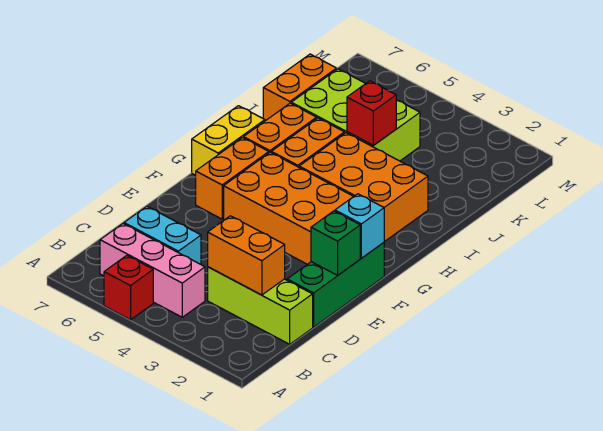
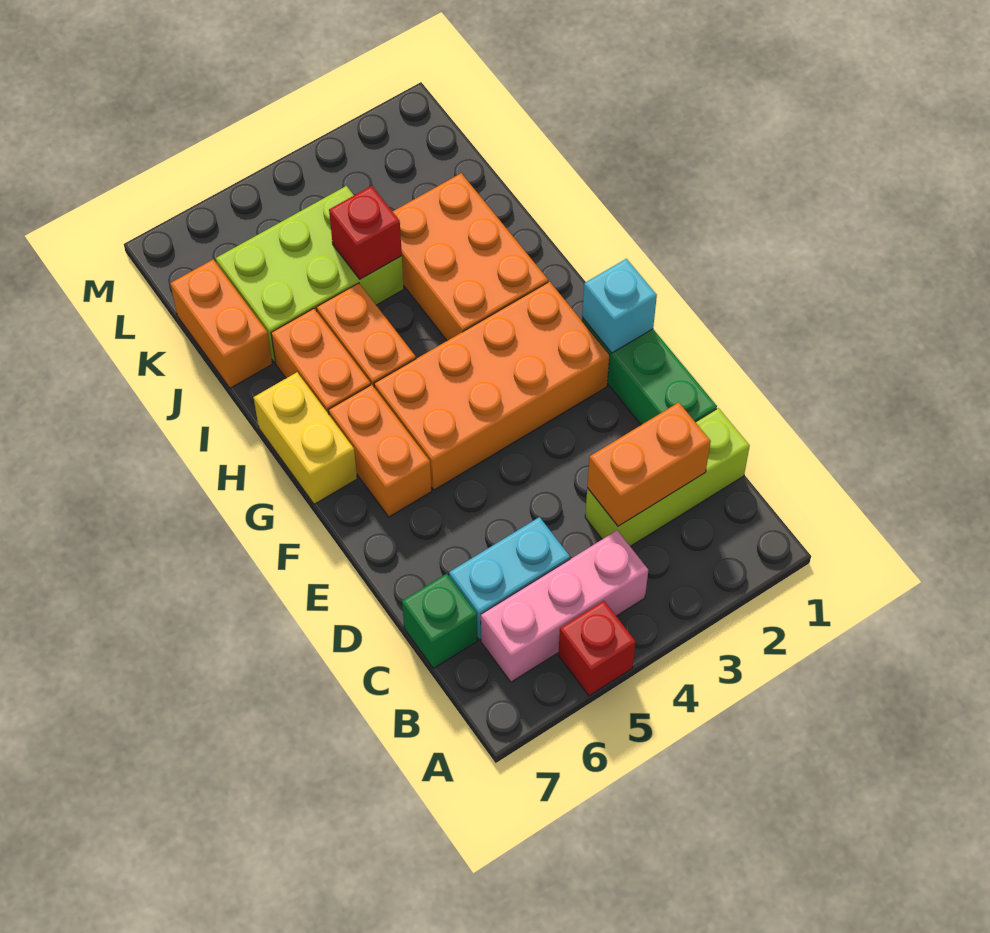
green brick E1 level 2 -> green brick C7 level 1
orange brick H2:I4 level 1 -> orange brick H2:J3 level 1

